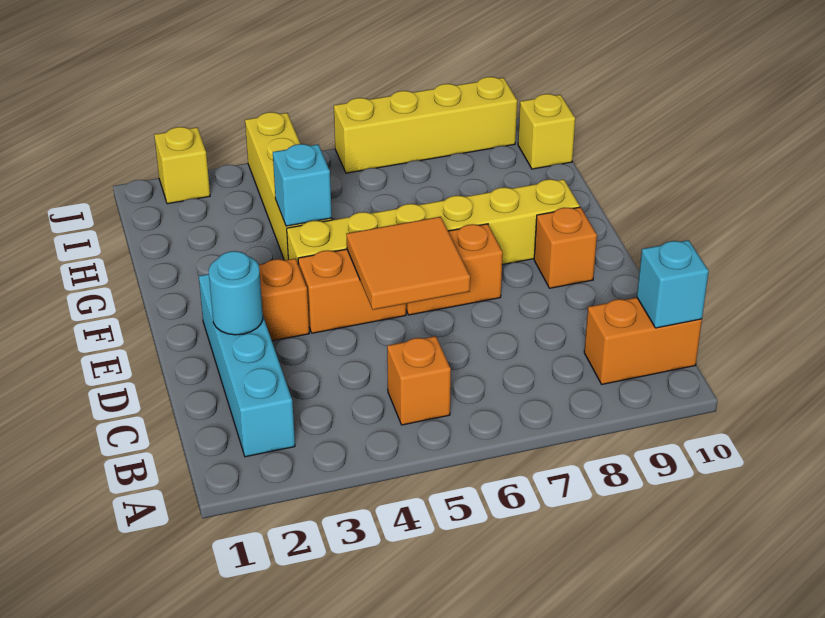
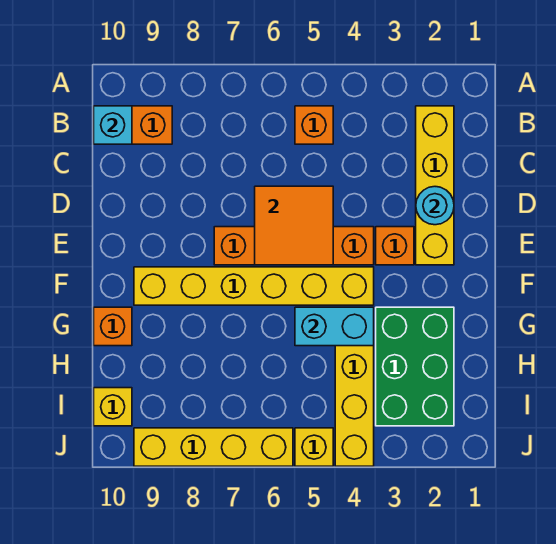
cyan brick B2:E2 level 1 -> yellow brick B2:E2 level 1
orange brick E9 level 1 -> orange brick G10 level 1
none -> green brick G2:I3 level 1
cyan brick G4 level 2 -> cyan brick G4:G5 level 2
yellow brick J2 level 1 -> yellow brick J5 level 1

